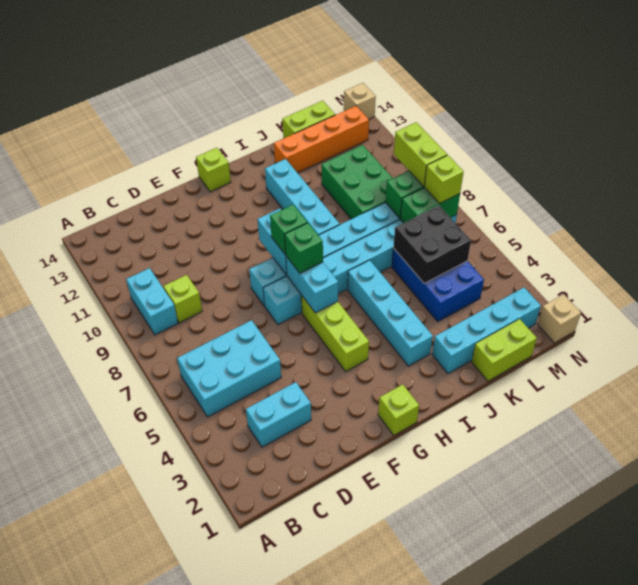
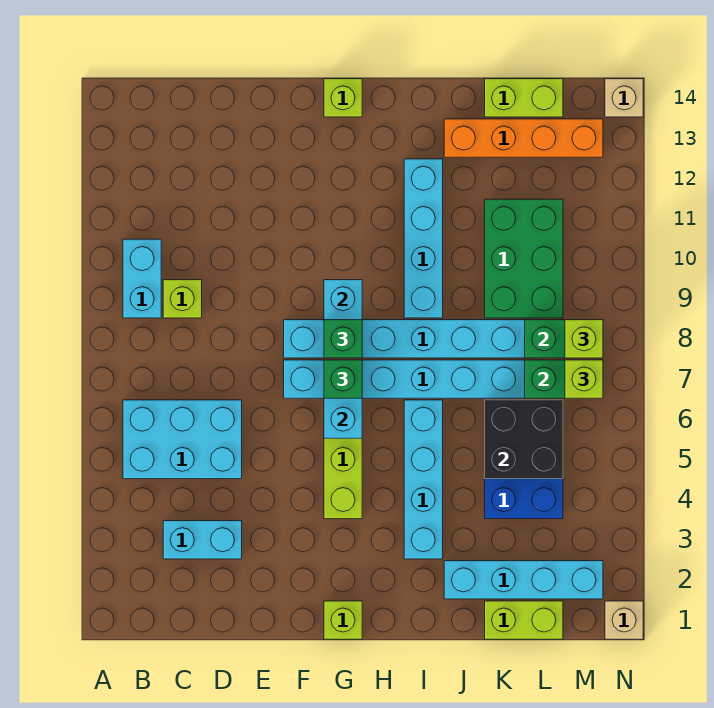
lime brick M8:M9 level 3 -> lime brick M8 level 3

